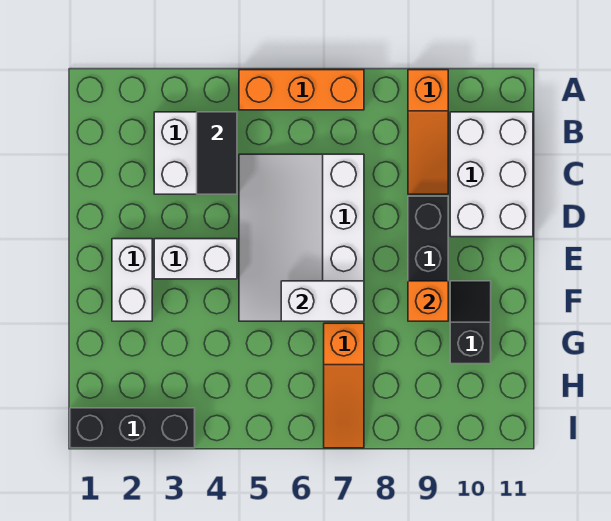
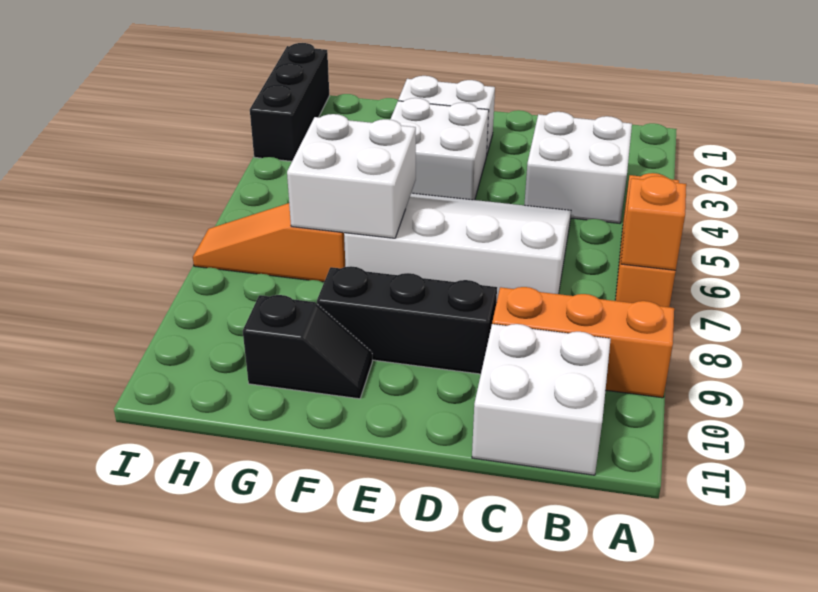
orange slope A9:C9 level 1 top A -> orange brick A9:C9 level 1
black tile B4:C4 level 2 -> none
white brick B10:D11 level 1 -> white brick B10:C11 level 1
white brick E3:E4 level 1 -> white brick E3:F4 level 1
white brick F6:F7 level 2 -> white brick F6:G7 level 2
orange brick F9 level 2 -> orange brick A7 level 2

